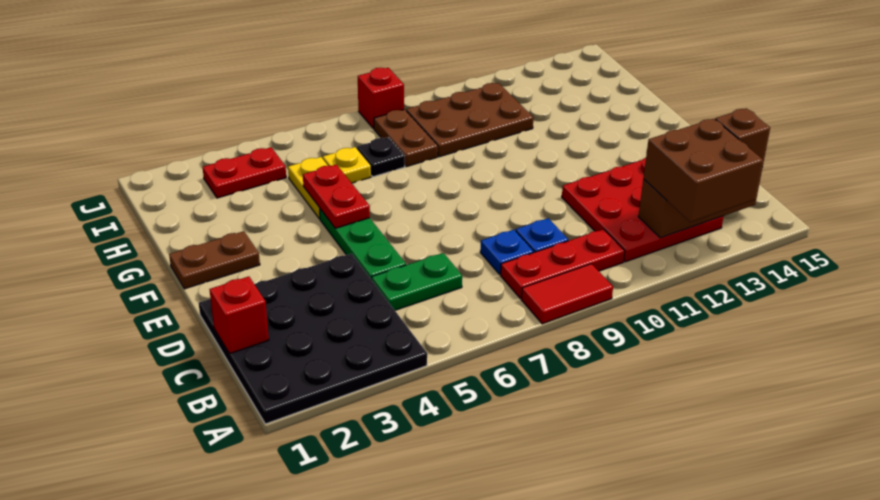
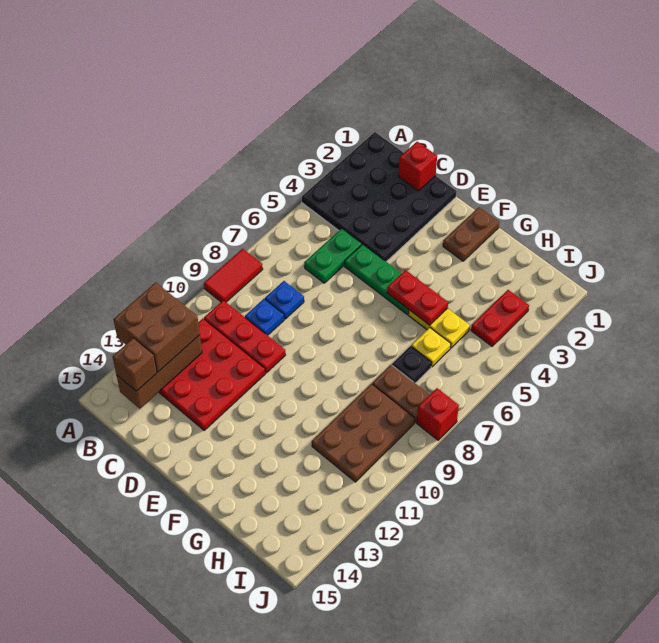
red plate B8:B10 level 1 -> red plate B10:D10 level 1

